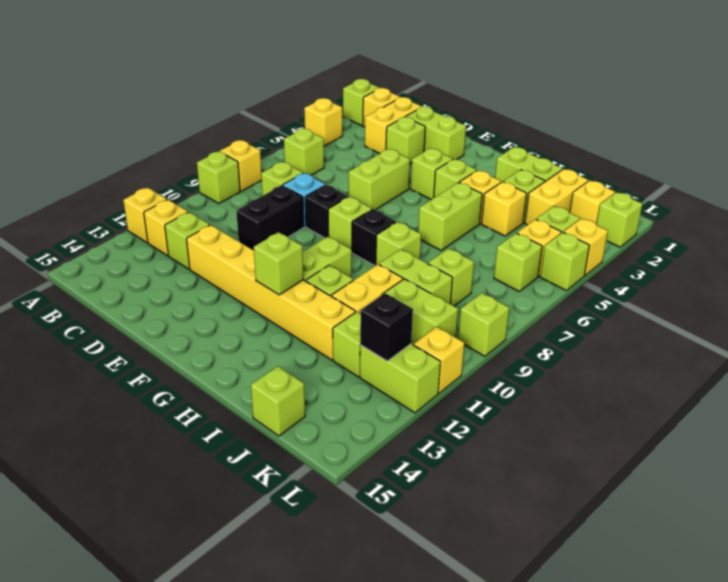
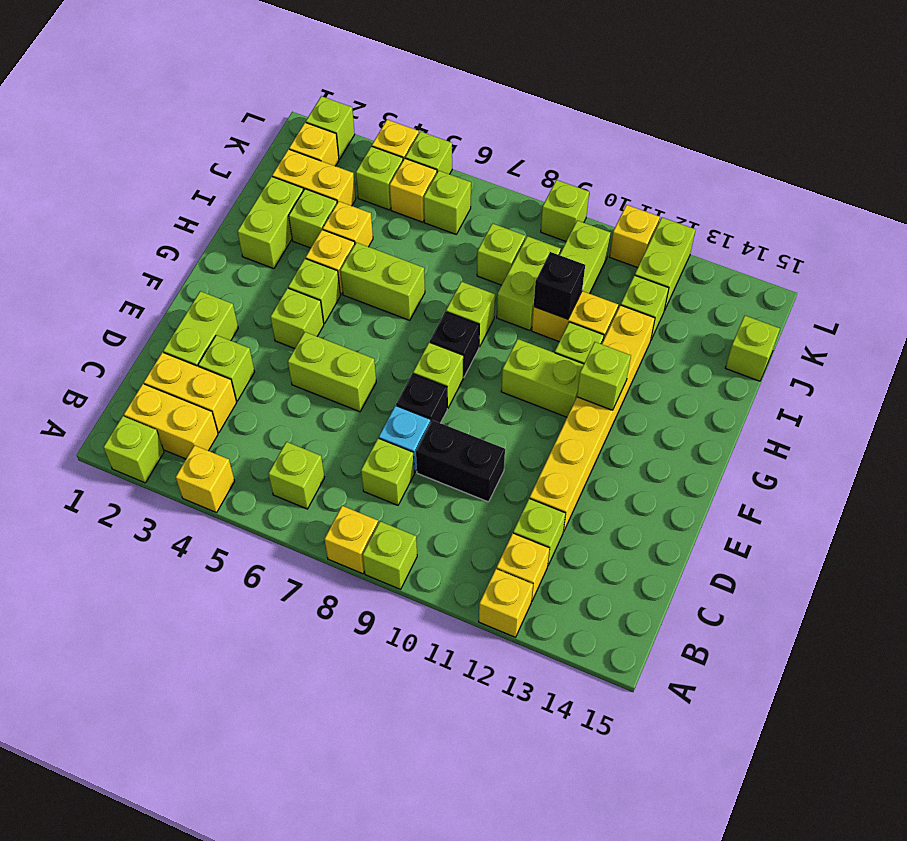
yellow brick B2 level 1 -> yellow brick B2:B3 level 1
black brick K12 level 2 -> black brick I10 level 2

